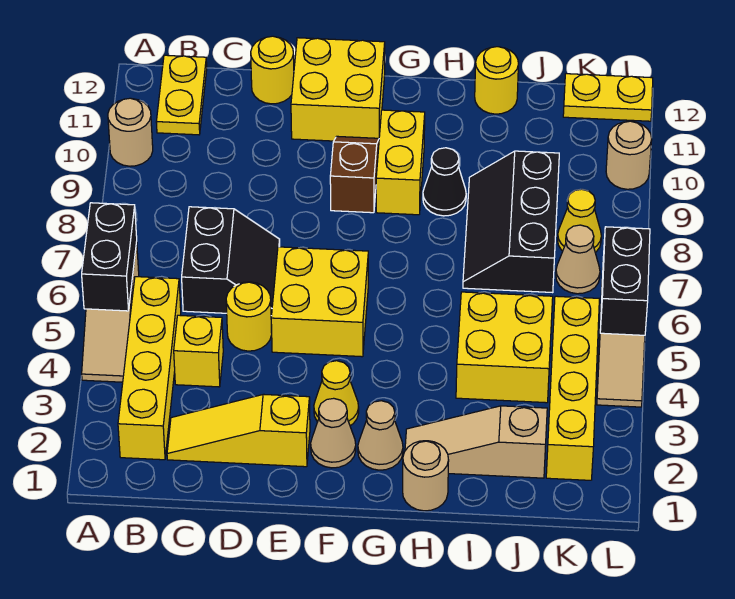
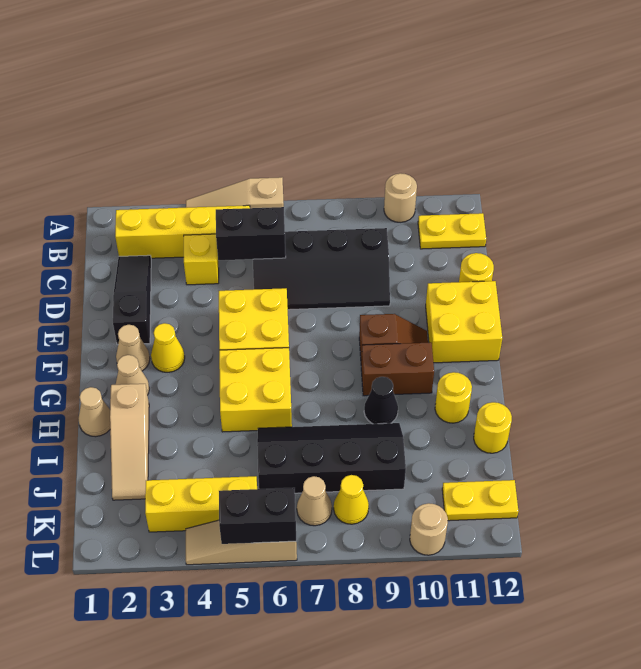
black brick A5:A6 level 2 -> black brick C5:C6 level 2
yellow slope C2:E2 level 1 top E -> black slope C2:E2 level 1 top E
black slope C6:D7 level 1 top C -> black slope C6:D9 level 1 top C
yellow round brick D5 level 1 -> yellow round brick H11 level 1
yellow brick G9:G10 level 1 -> brown brick G9:G10 level 1
tan round brick H1 level 1 -> tan cone H1 level 1
tan slope H2:J2 level 1 top J -> tan slope H2:J2 level 1 top H
yellow brick I4:J5 level 1 -> yellow brick G5:H6 level 1
black slope I7:J9 level 1 top J -> black slope I6:J9 level 1 top J
yellow brick K2:K5 level 1 -> yellow brick K3:K5 level 1
yellow plate K12:L12 level 1 -> yellow plate K11:K12 level 1

